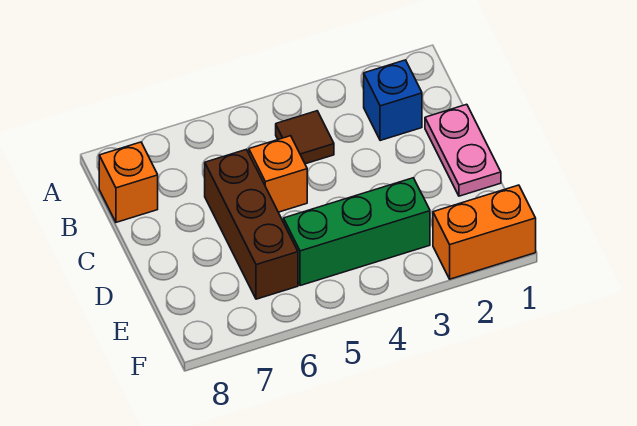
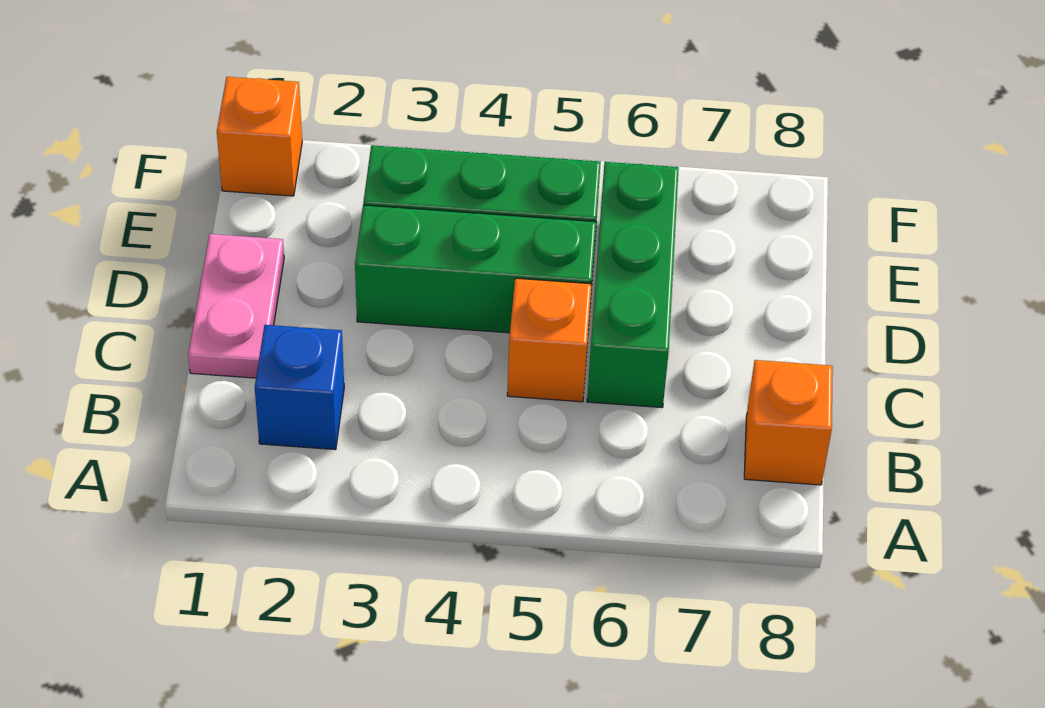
brown tile B4 level 1 -> none
brown brick C6:E6 level 1 -> green brick C6:E6 level 1
none -> green brick D3:D5 level 1
orange brick F1:F2 level 1 -> orange brick F1 level 1

